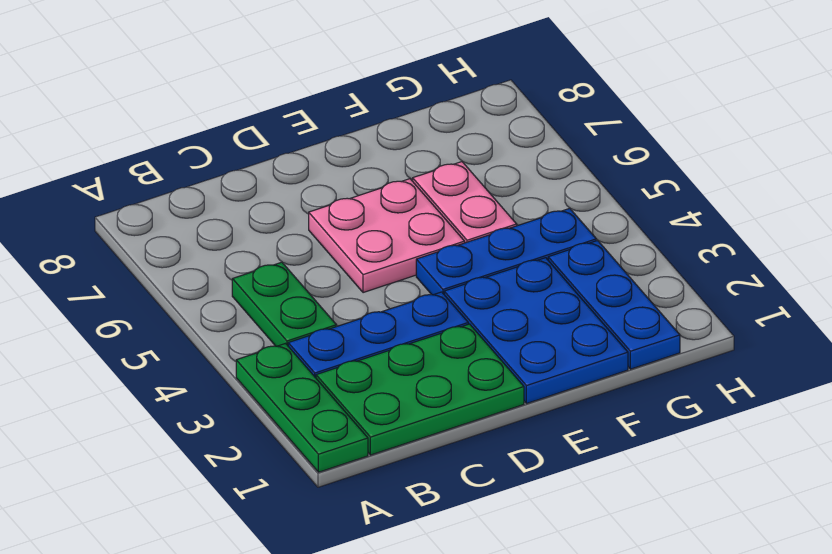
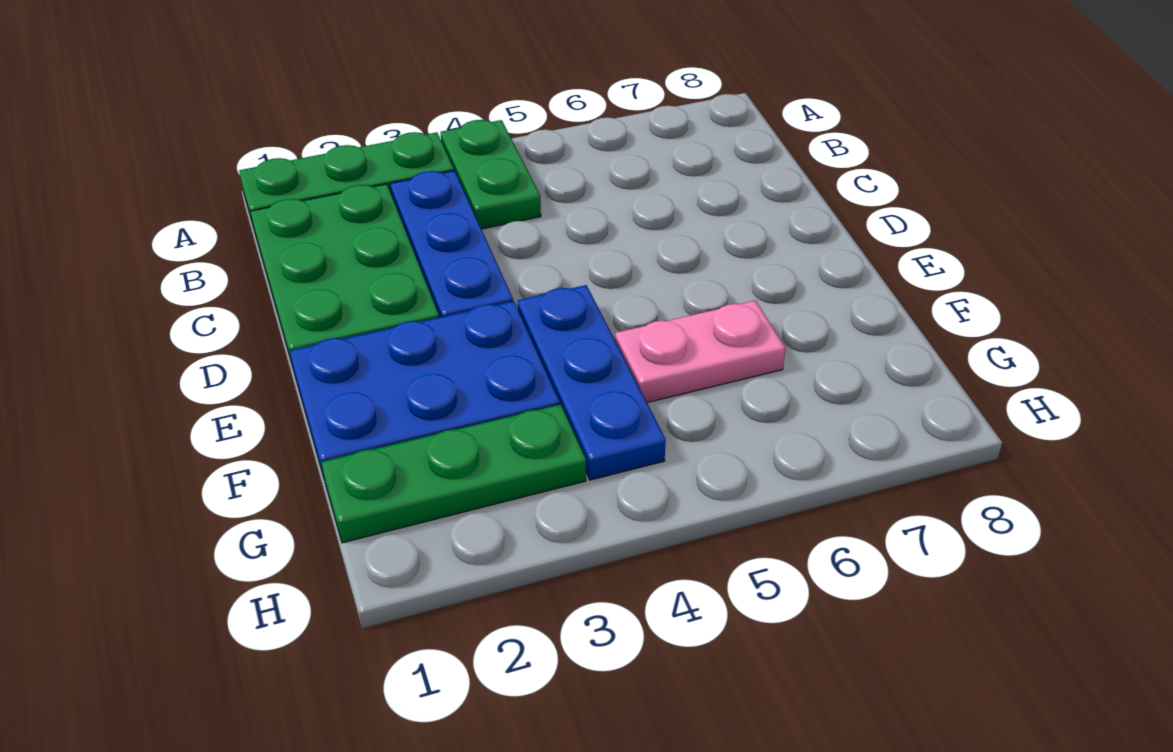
green plate B4:B5 level 1 -> green plate A4:B4 level 1
pink plate D5:E6 level 1 -> none
blue plate G1:G3 level 1 -> green plate G1:G3 level 1

